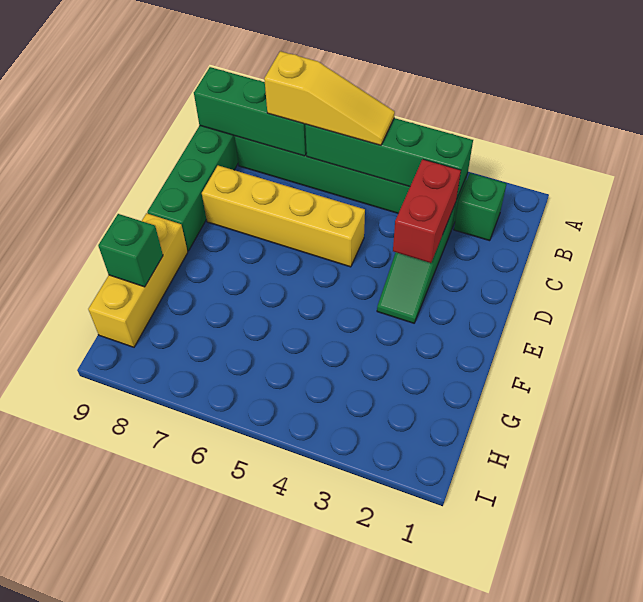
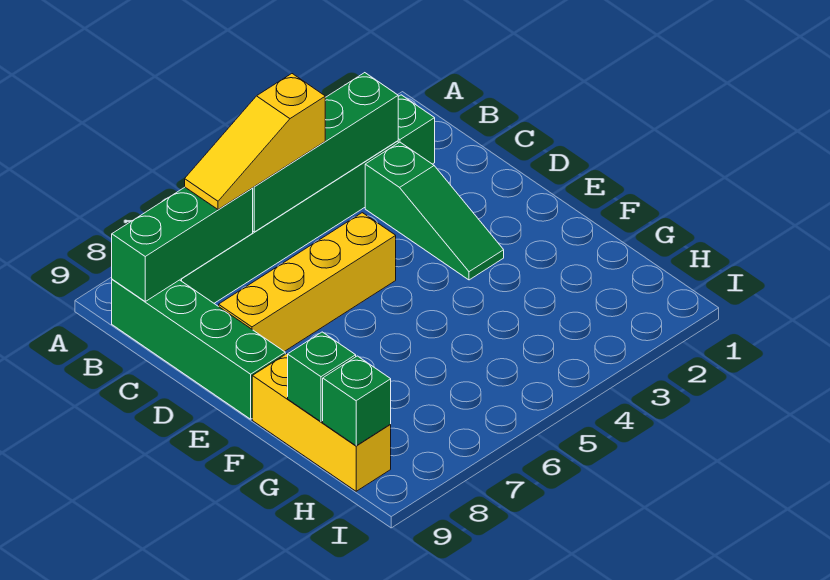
yellow slope B5:B7 level 3 top 7 -> yellow slope B5:B7 level 3 top 5
red brick C3:D3 level 2 -> none
none -> green brick H9 level 2

